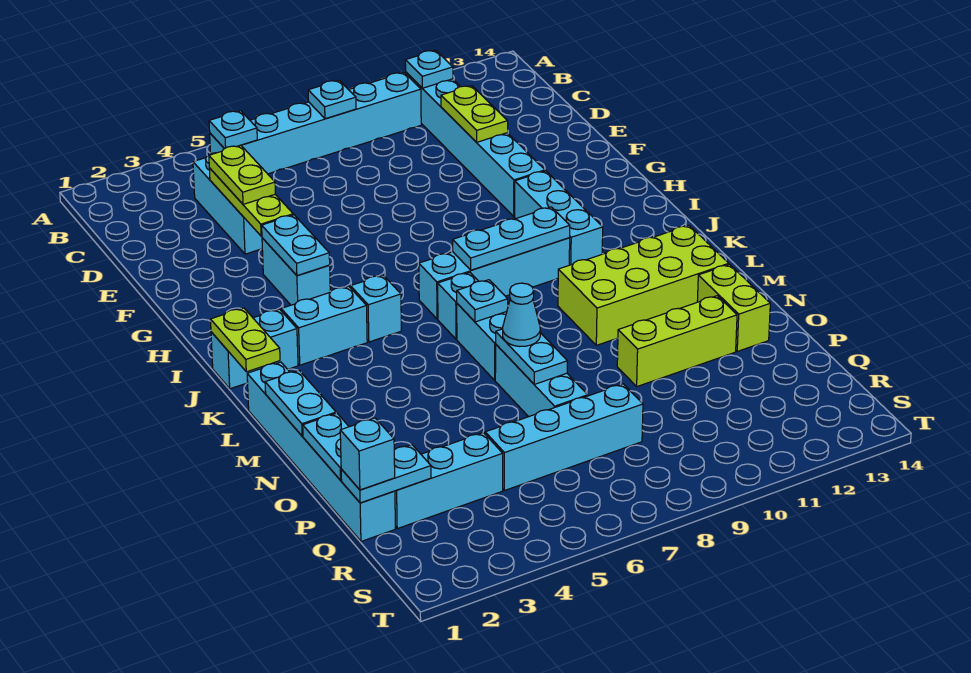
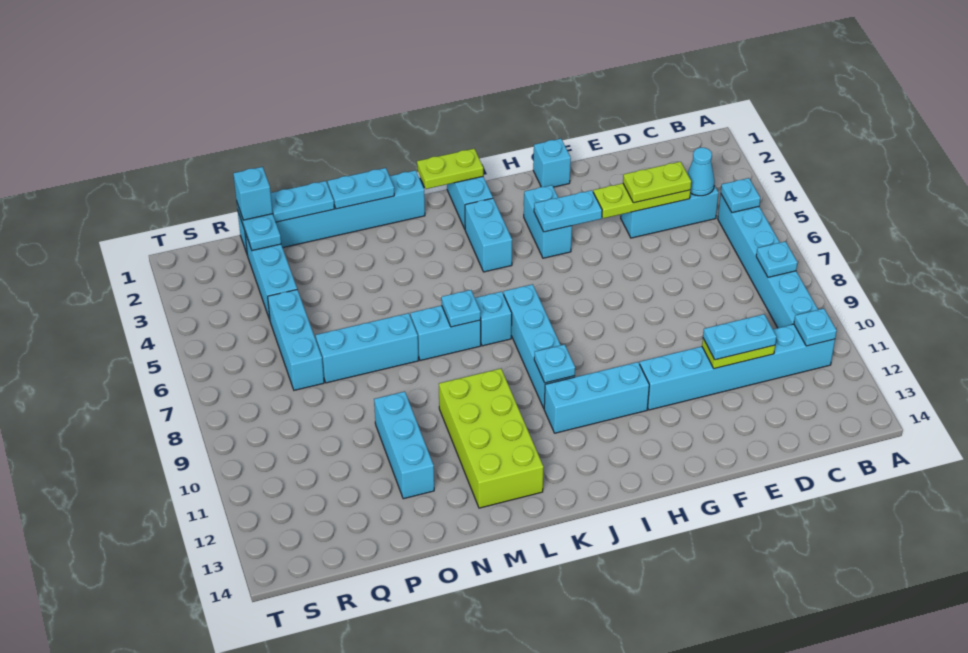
cyan brick G4:H4 level 1 -> cyan brick H3:H4 level 1
cyan brick J5 level 1 -> cyan brick G1 level 1
cyan plate J8:J10 level 2 -> cyan plate J10 level 2
cyan plate N7:O7 level 2 -> cyan plate D11:E11 level 3
cyan cone N7 level 3 -> cyan cone C4 level 2
lime brick N13:O13 level 1 -> none
lime brick O10:O12 level 1 -> cyan brick O10:O12 level 1
cyan brick Q5:Q8 level 1 -> cyan brick Q5:Q7 level 1

